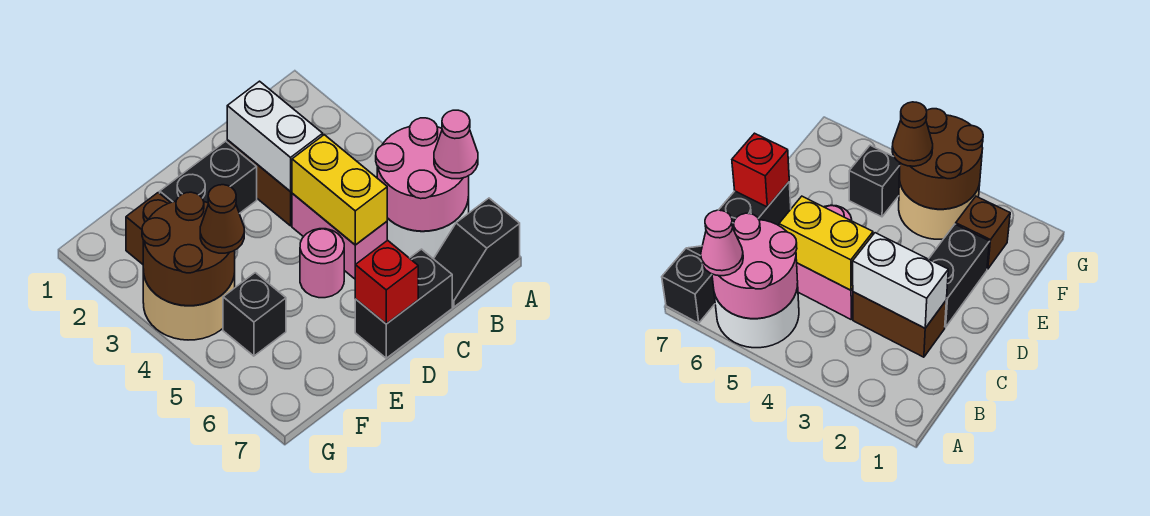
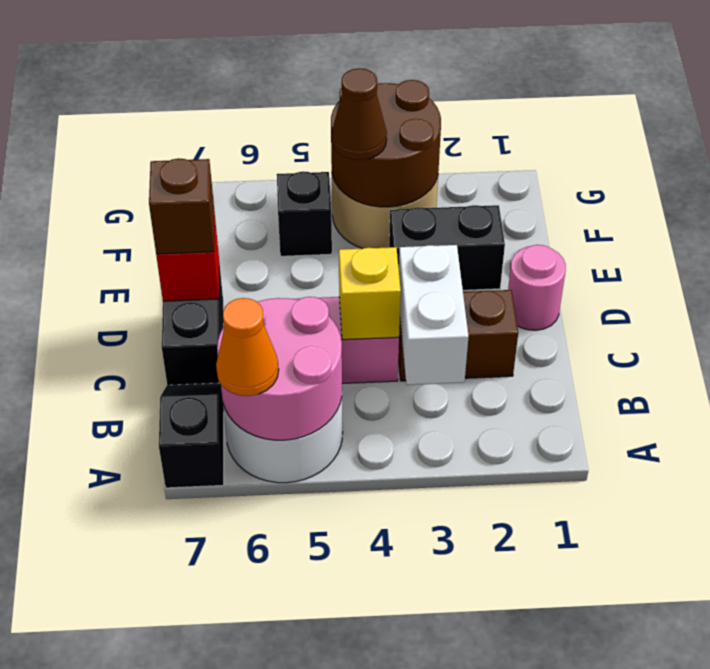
pink cone A6 level 3 -> orange cone A6 level 3
white brick C2:C3 level 2 -> white brick B3:C3 level 2
yellow brick C4:C5 level 2 -> yellow brick C4 level 2
black brick D2:E2 level 1 -> black brick E2:E3 level 1
pink round brick D5 level 1 -> pink round brick D1 level 1
brown brick F2 level 1 -> brown brick D7 level 3

